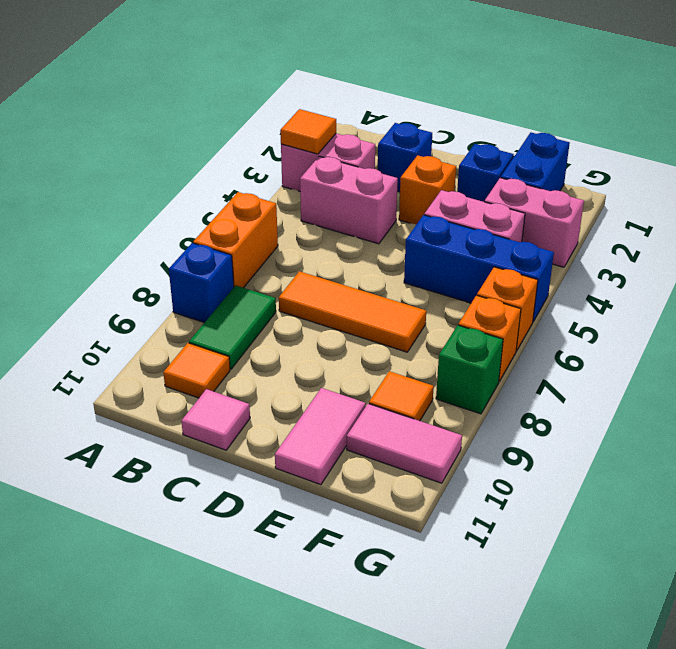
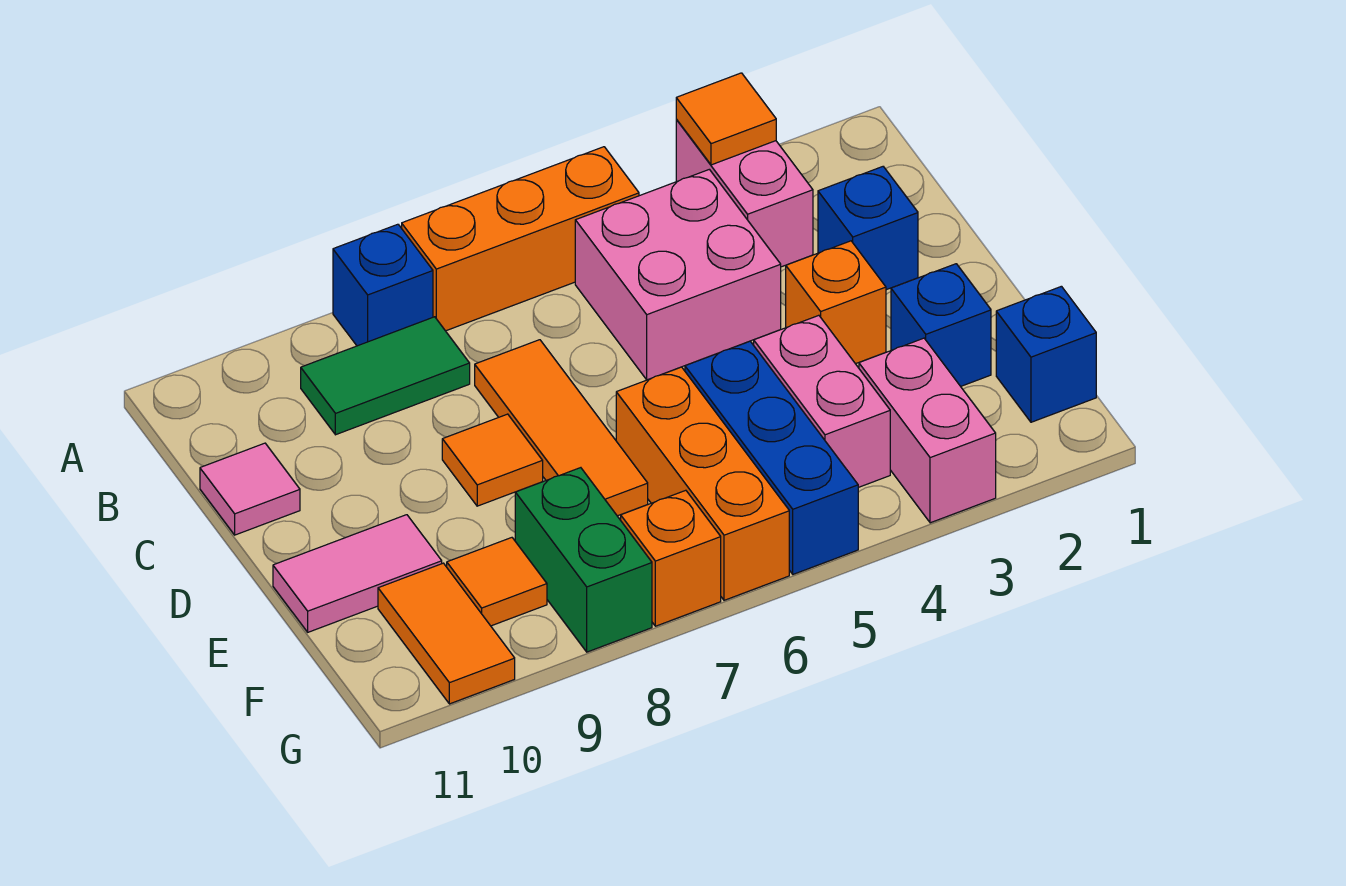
orange brick A6:A7 level 1 -> orange brick A5:A7 level 1
pink brick B4:C4 level 1 -> pink brick B4:C5 level 1
orange tile B10 level 1 -> orange tile D8 level 1
blue brick F1:F2 level 1 -> blue brick F1 level 1
pink tile F10:G10 level 1 -> orange tile F10:G10 level 1
orange brick G6 level 1 -> orange brick E6:G6 level 1
green brick G8 level 1 -> green brick F8:G8 level 1

